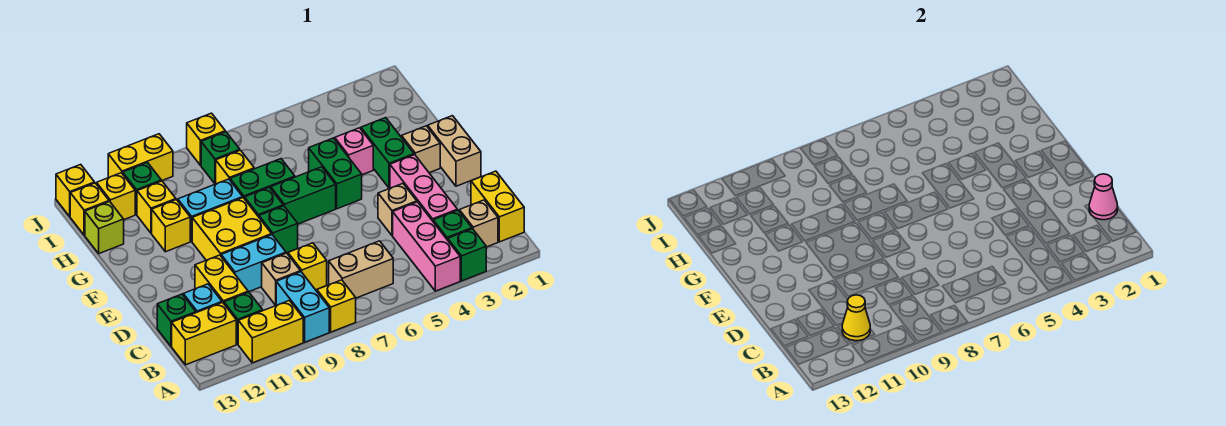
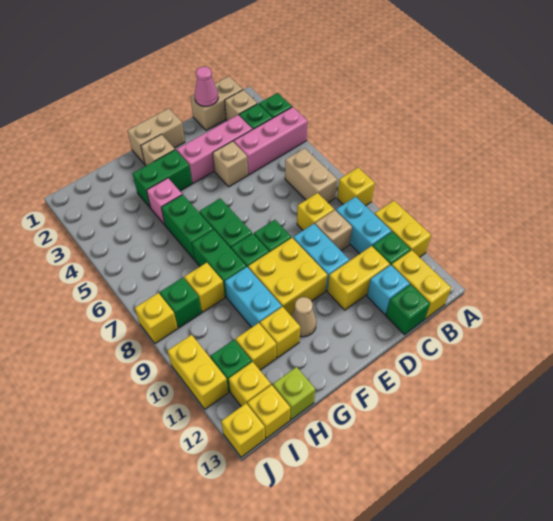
cyan brick A9:B9 level 1 -> cyan brick B9:B10 level 1
yellow brick B1:C1 level 1 -> tan brick B1:C1 level 1
yellow cone B11 level 2 -> none
green brick F5:G5 level 1 -> green brick G5:G6 level 1
none -> tan cone F11 level 1

